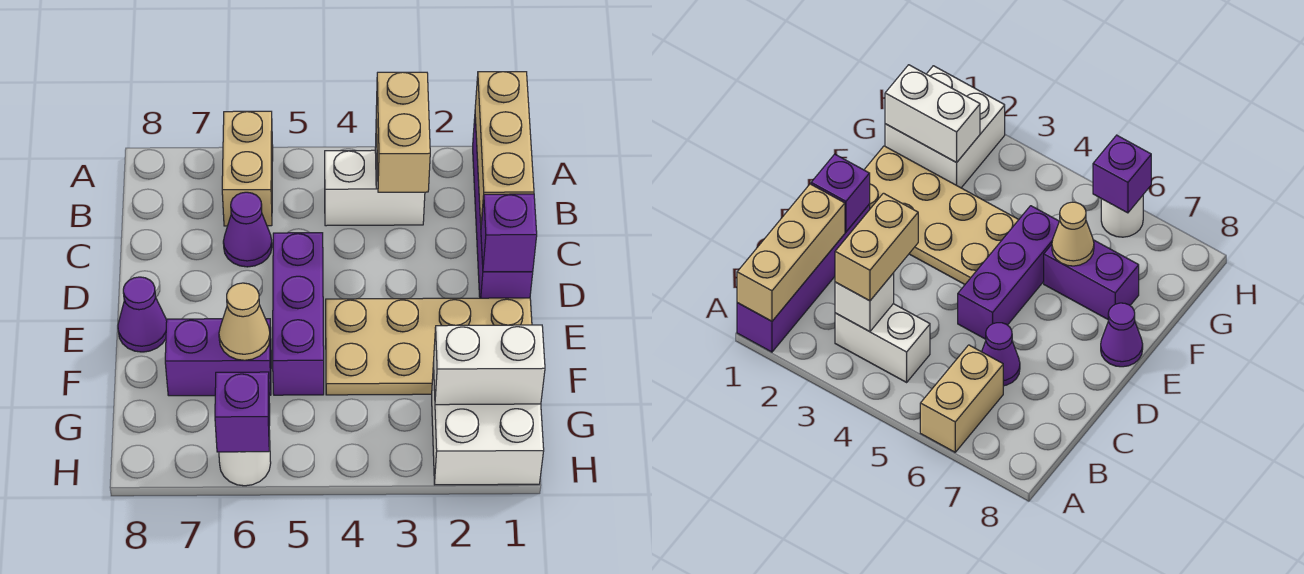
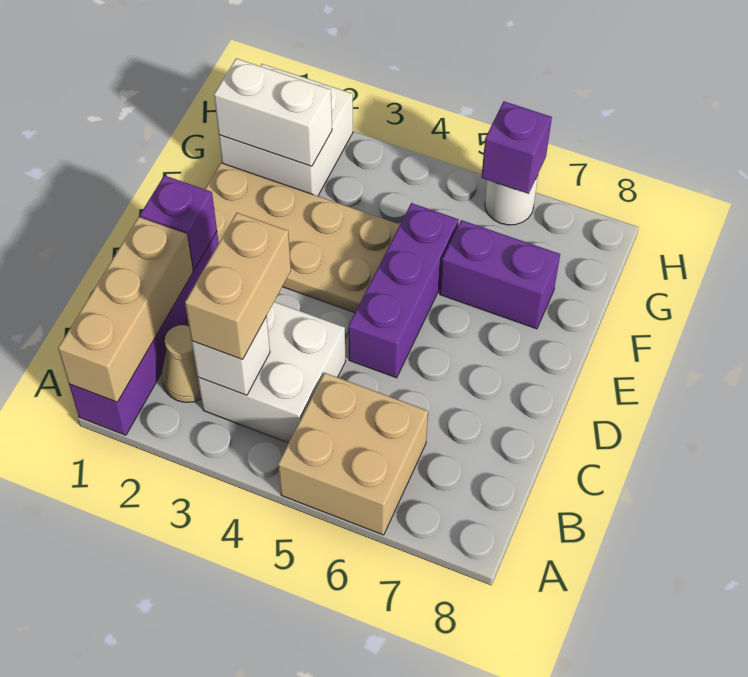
tan brick A6:B6 level 1 -> tan brick A5:B6 level 1
white brick B3:B4 level 1 -> white brick B3:C4 level 1
purple cone C6 level 1 -> none
purple cone E8 level 1 -> none
tan cone F6 level 2 -> tan cone B2 level 1

